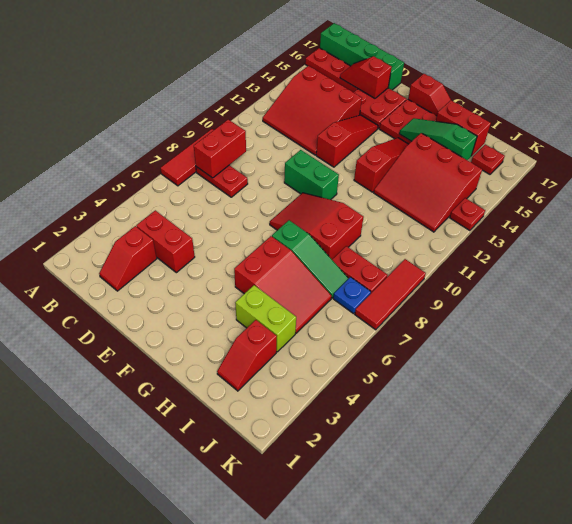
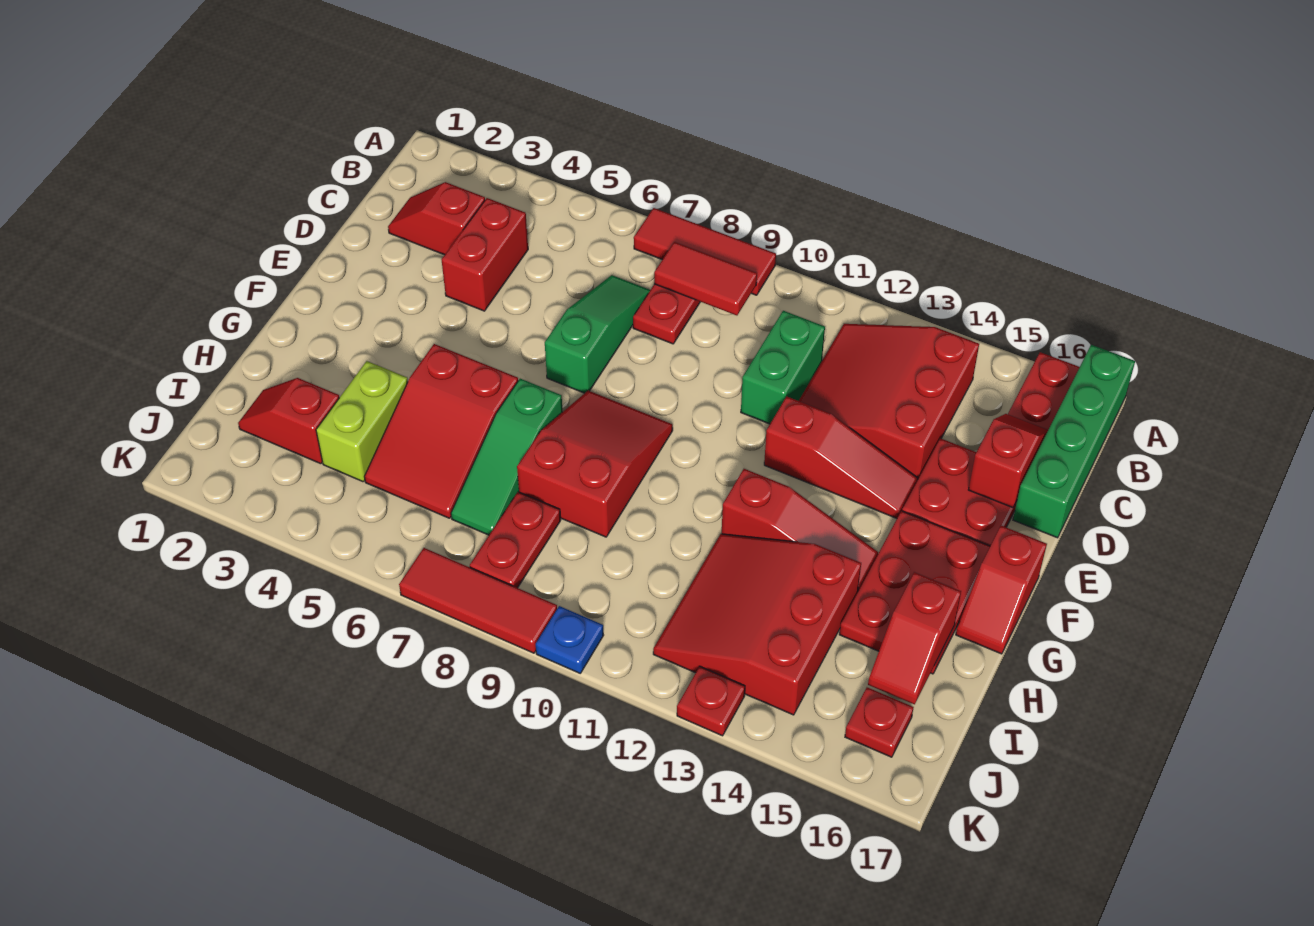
red brick B8:B9 level 2 -> red tile B8:B9 level 2
green brick E10:F10 level 1 -> green brick C11:D11 level 1
green slope G15:I15 level 2 top I -> green slope C7:E7 level 1 top E
red brick H16:I16 level 2 -> red slope H16:I16 level 2 top H
blue plate J7 level 1 -> blue plate K10 level 1

